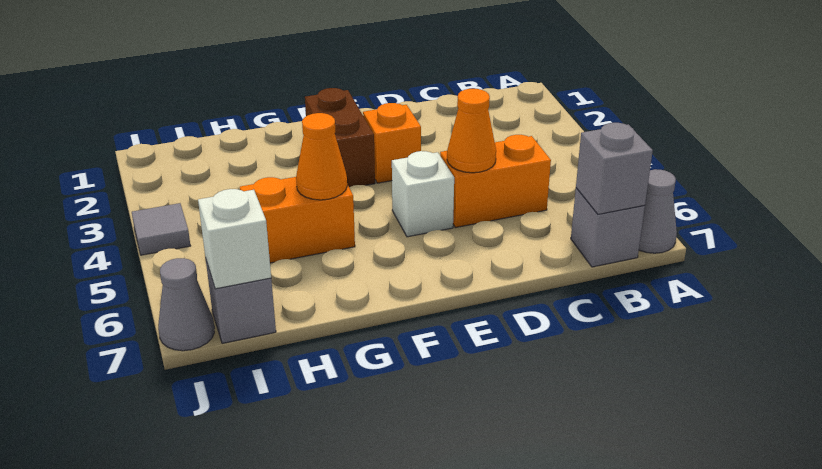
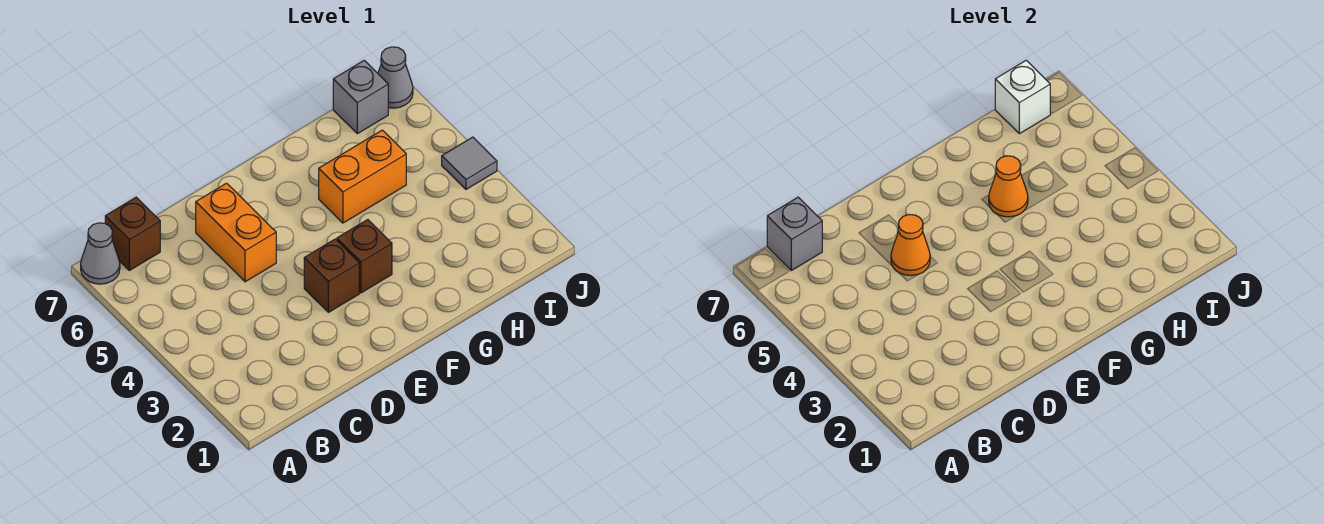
grey brick B7 level 1 -> brown brick B7 level 1
orange brick C5:D5 level 1 -> orange brick D5:D6 level 1
orange brick E3 level 1 -> brown brick E3 level 1
white brick E5 level 1 -> none
brown brick F2:F3 level 1 -> brown brick F3 level 1

